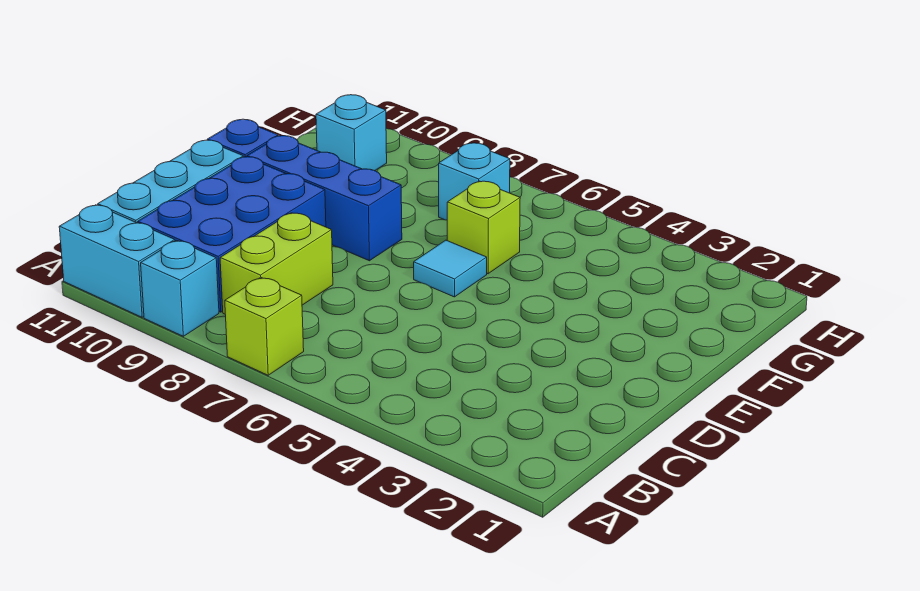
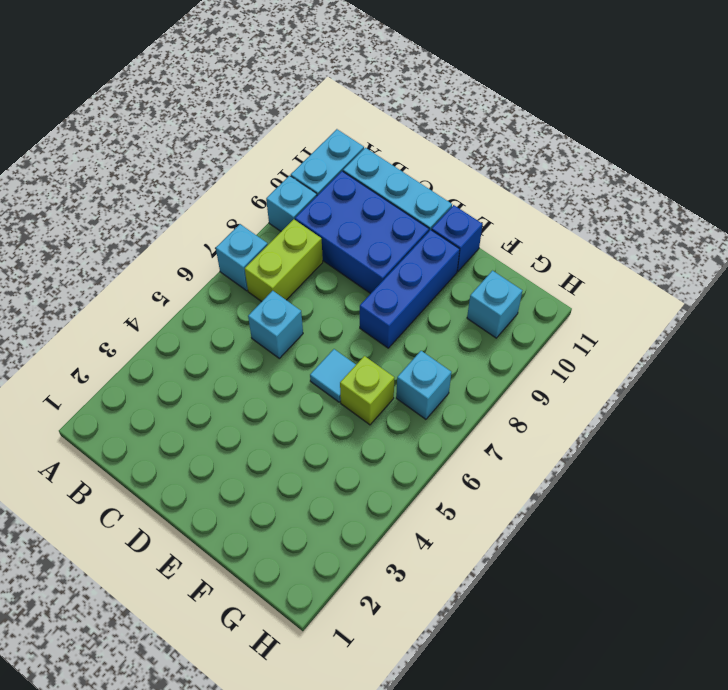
lime brick A7 level 1 -> cyan brick A7 level 1
lime brick B8:C8 level 1 -> lime brick B7:B8 level 1
none -> cyan brick C6 level 1

